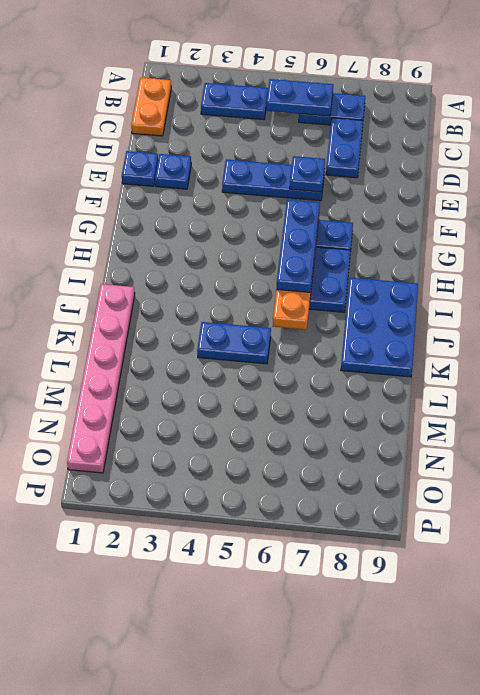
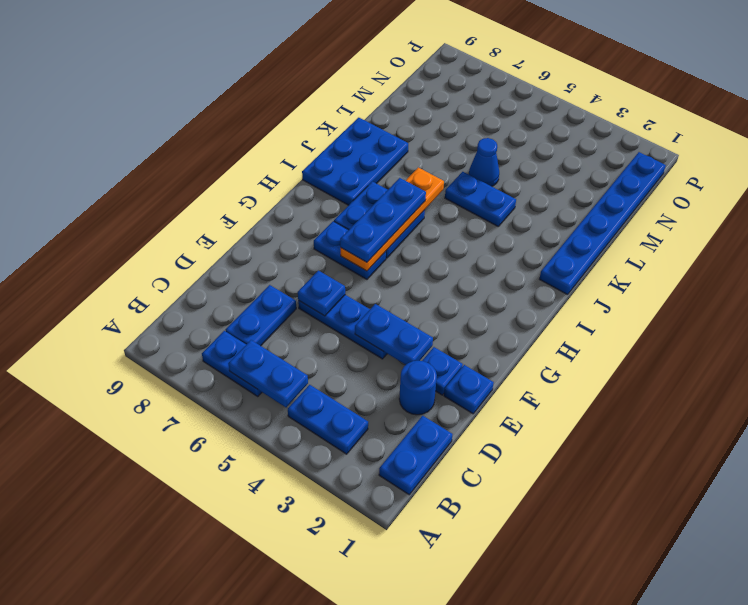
orange plate B1:C1 level 1 -> blue plate B1:C1 level 1
none -> blue round brick D2 level 1
none -> blue plate E3:E4 level 2
pink plate J1:O1 level 1 -> blue plate J1:O1 level 1
none -> blue cone L5 level 1

